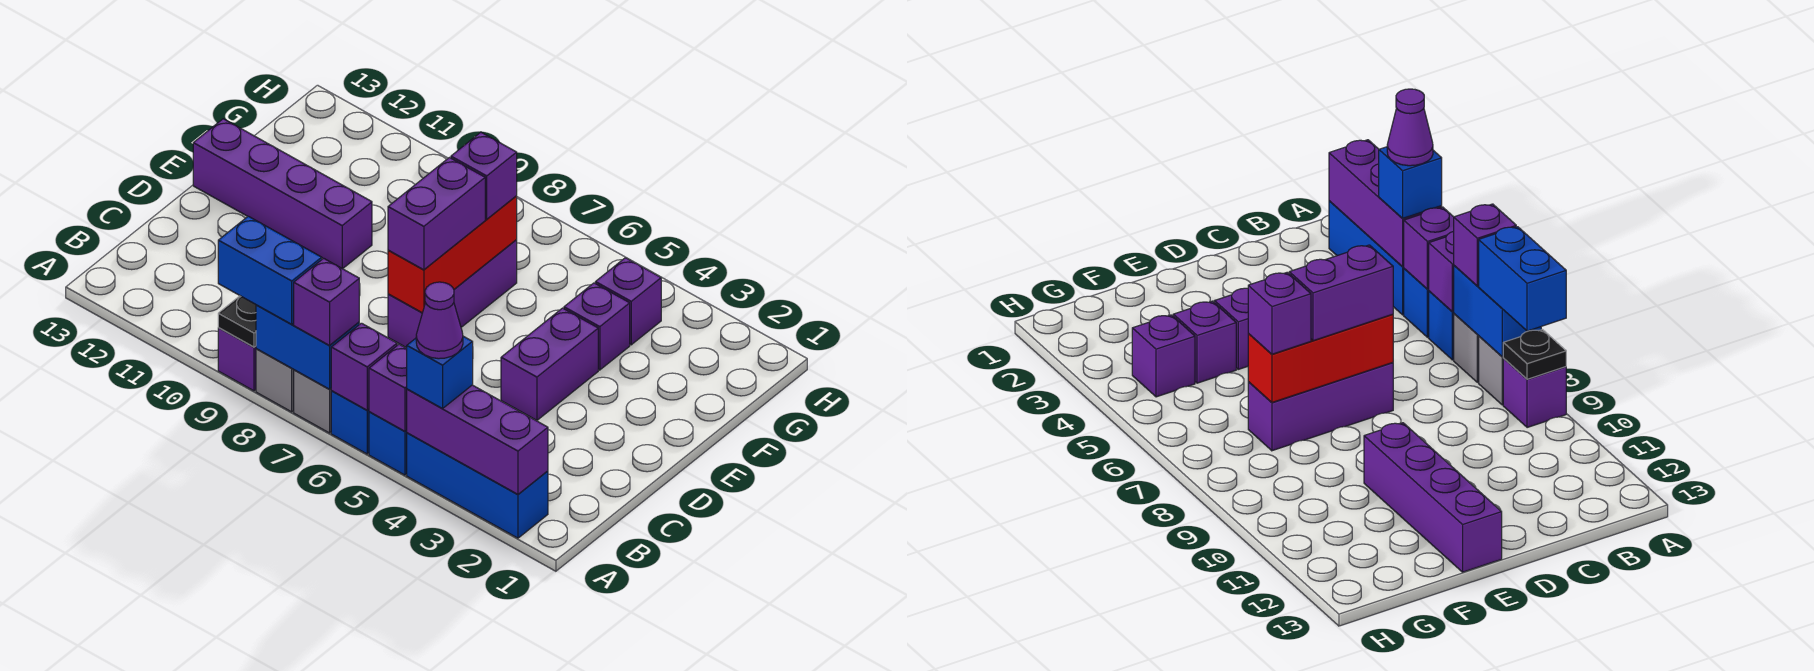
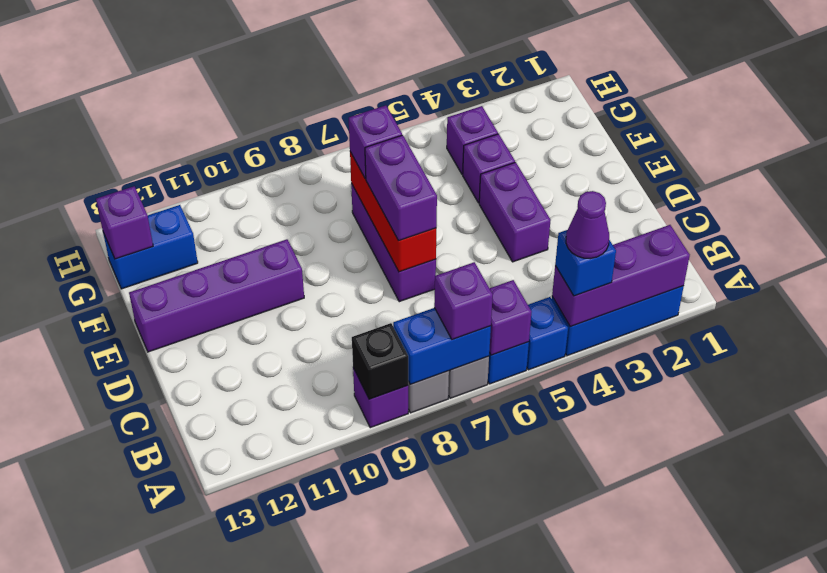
purple brick A5 level 2 -> purple brick G13 level 2
blue brick A8:A9 level 3 -> blue brick G12:G13 level 1
black plate A9 level 2 -> black brick A9 level 2

